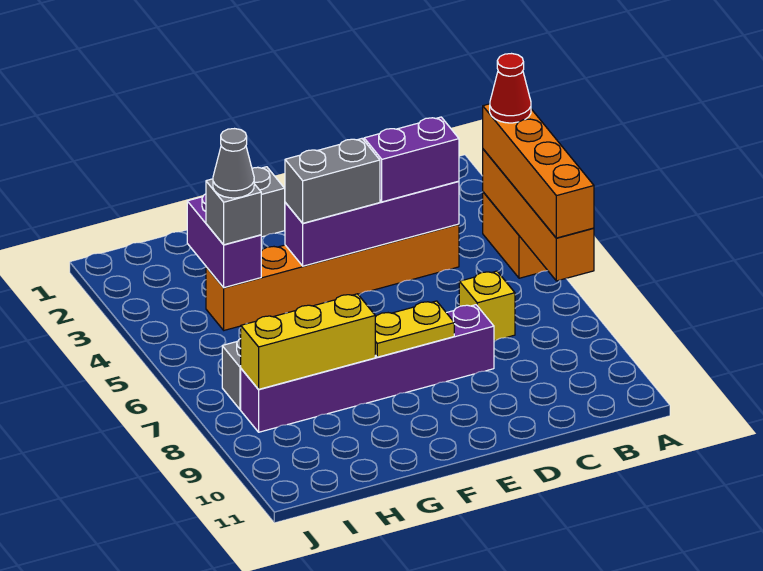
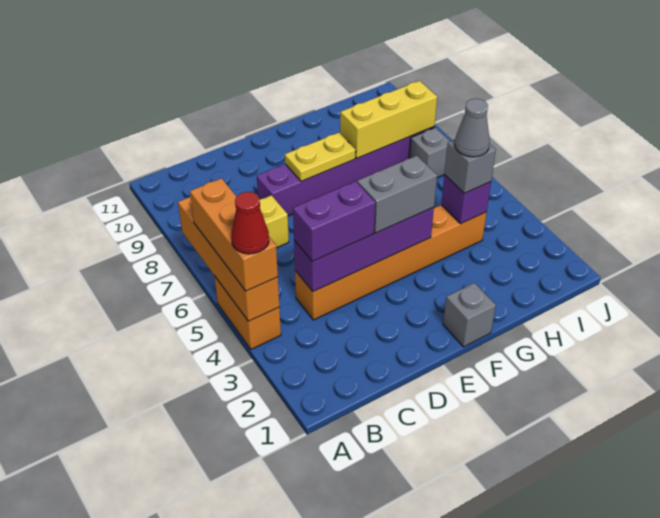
orange brick A4:A7 level 3 -> orange brick A4:A6 level 3
purple brick H3:H4 level 2 -> purple brick H4 level 2

